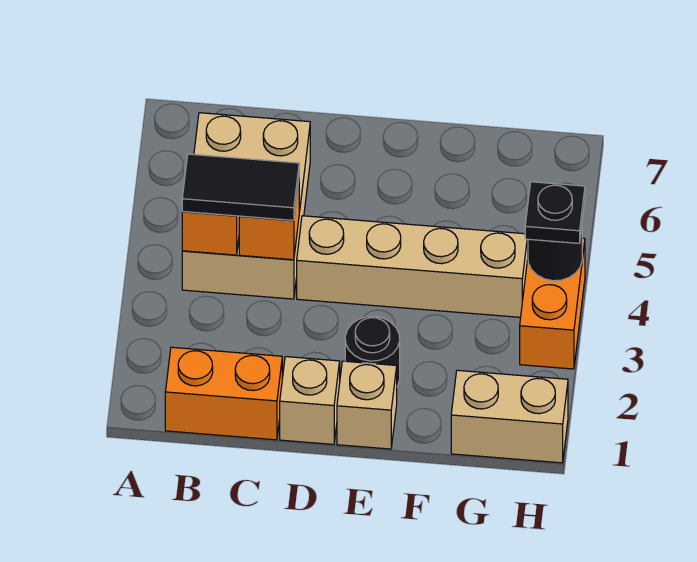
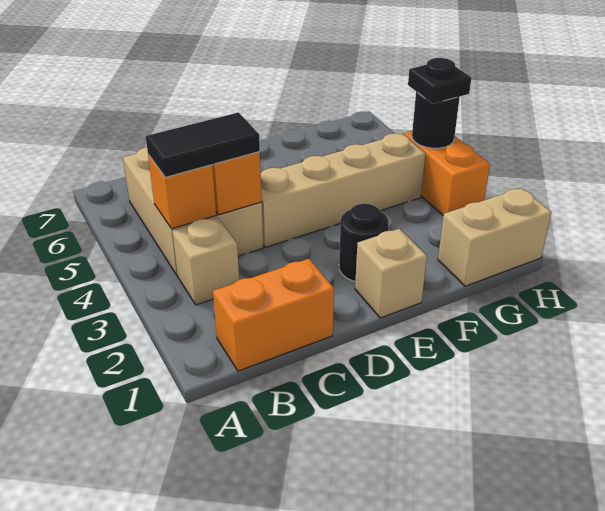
tan brick D1 level 1 -> tan brick B3 level 1

